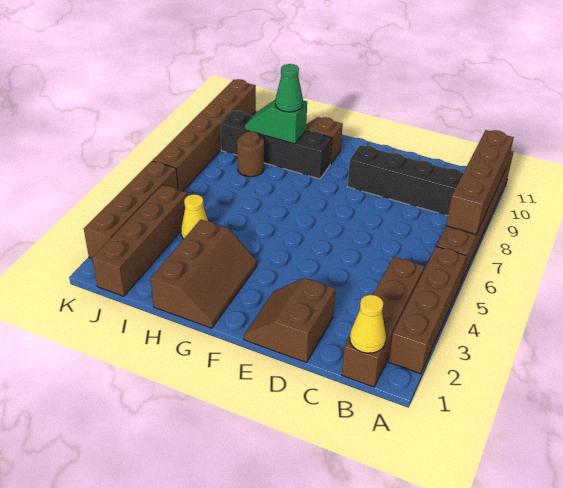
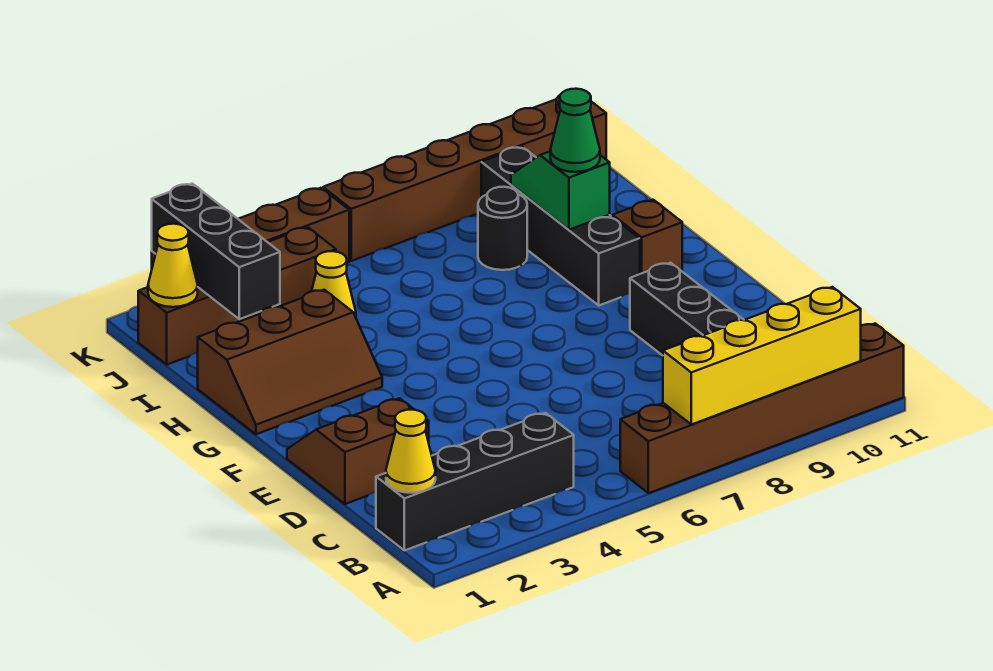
brown brick A2:A5 level 1 -> none
brown brick A7:A10 level 2 -> yellow brick A7:A10 level 2
brown brick B1:B4 level 1 -> black brick B1:B4 level 1
none -> black brick I2:K2 level 2
brown round brick I8 level 1 -> black round brick I8 level 1
none -> yellow cone J1 level 2

